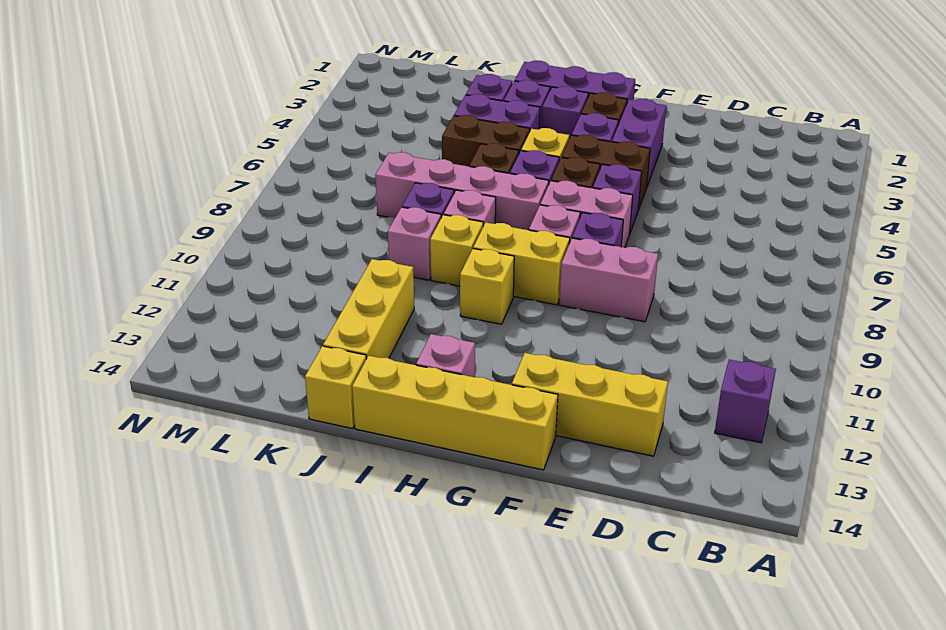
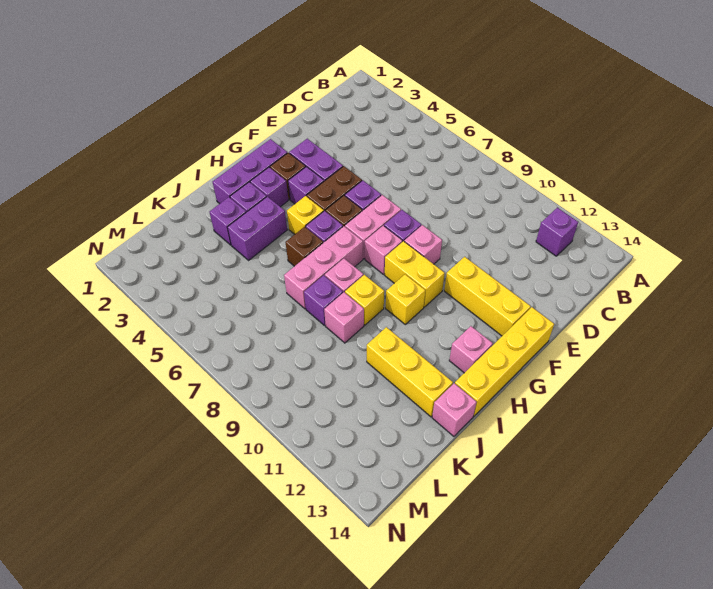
yellow brick D13:F13 level 1 -> yellow brick F11:F13 level 1
pink brick E9:F9 level 1 -> pink brick F9 level 1
yellow brick G9:H9 level 1 -> yellow brick G9:G10 level 1
pink brick H7:K7 level 1 -> pink brick H7:J7 level 1
brown brick I5:J5 level 1 -> none
yellow brick J14 level 1 -> pink brick J14 level 1

